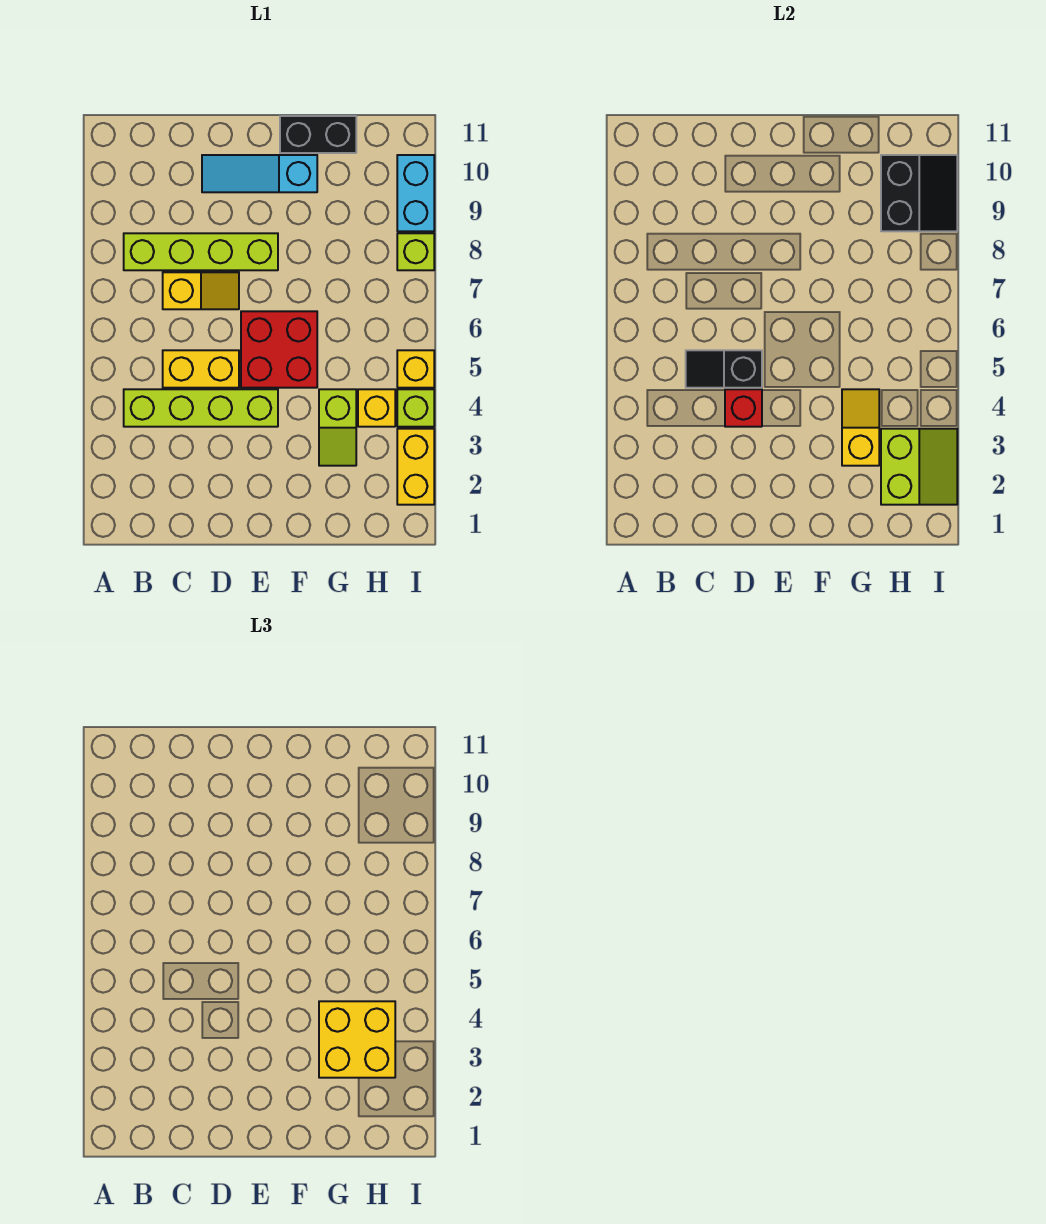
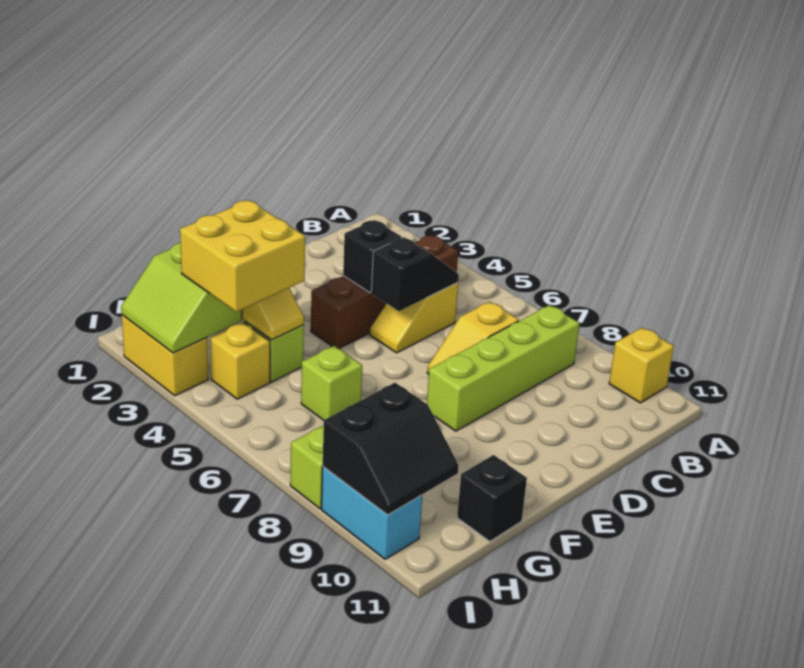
lime brick B4:E4 level 1 -> brown brick B4:E4 level 1
yellow brick C5:D5 level 1 -> yellow slope C5:D5 level 1 top C
red brick D4 level 2 -> black brick D4 level 2
cyan slope D10:F10 level 1 top F -> none
red brick E5:F6 level 1 -> none
black brick F11:G11 level 1 -> black brick G11 level 1
black slope H9:I10 level 2 top H -> black slope H9:I10 level 2 top 9
lime brick I4 level 1 -> lime brick G6 level 1
yellow brick I5 level 1 -> yellow brick A10 level 1

